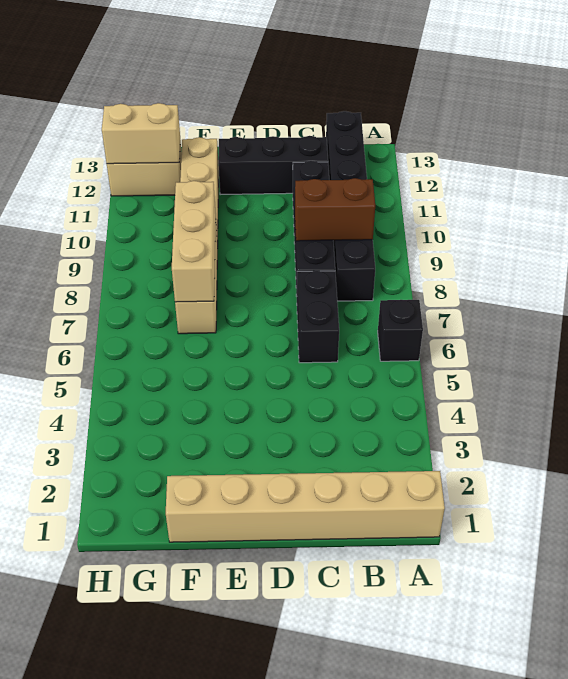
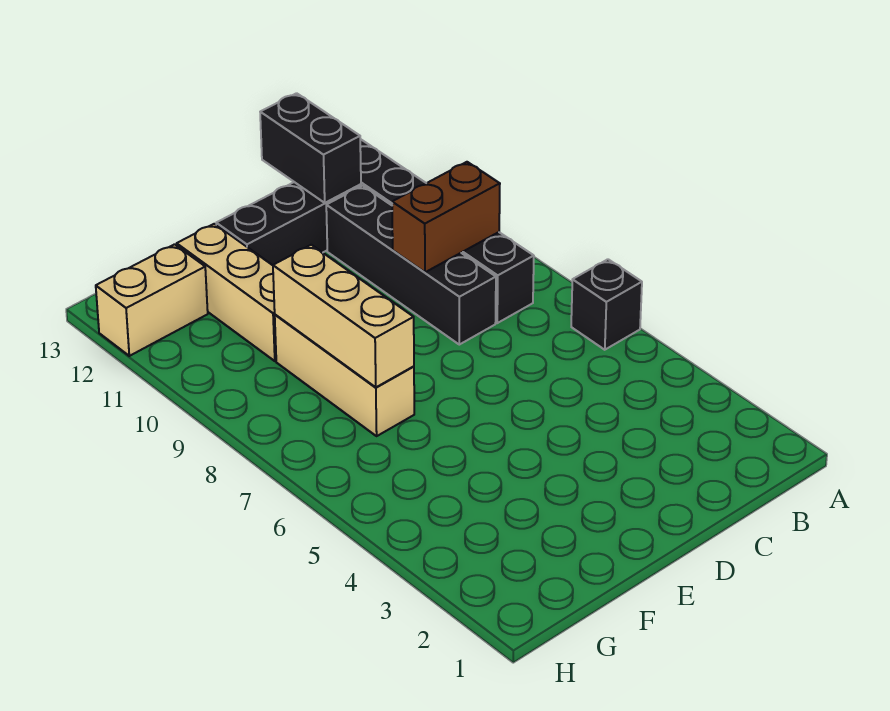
tan brick A1:F1 level 1 -> none
black brick C6:C7 level 1 -> black brick C12:C13 level 2
tan brick G12:H12 level 2 -> none

